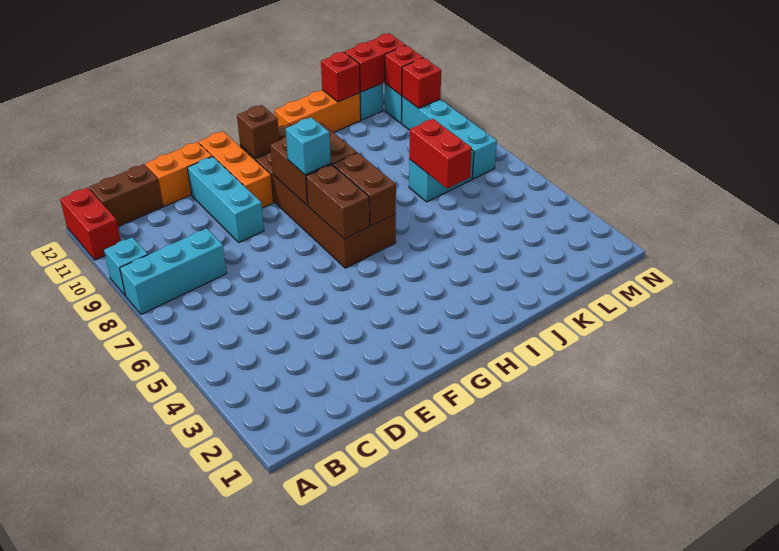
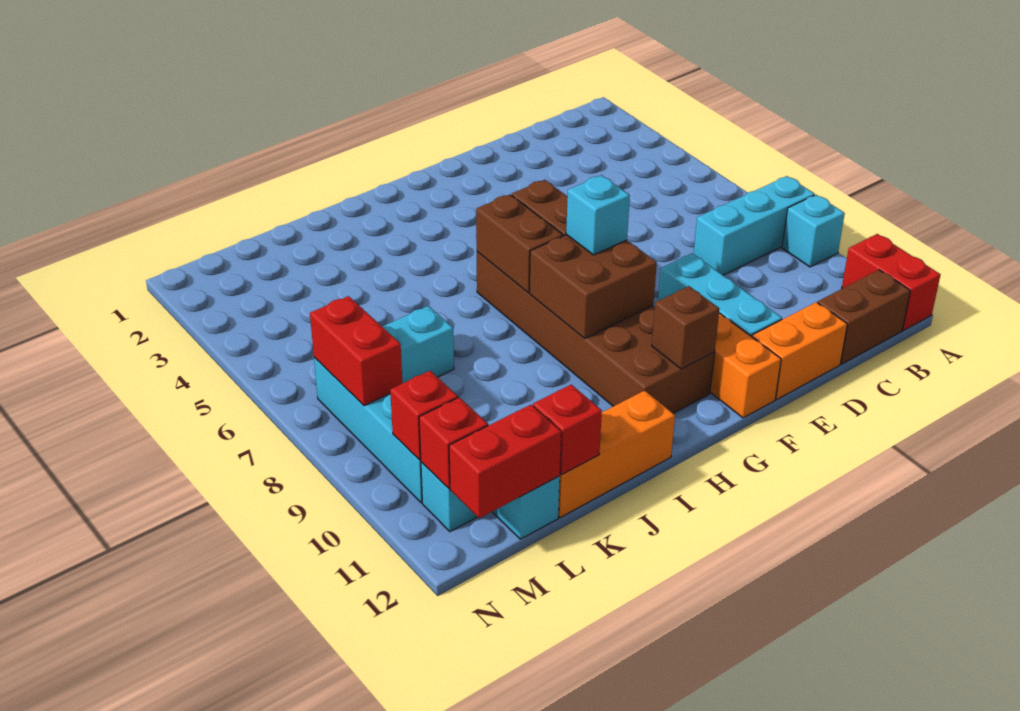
red brick K6:K7 level 2 -> red brick M7:M8 level 2

